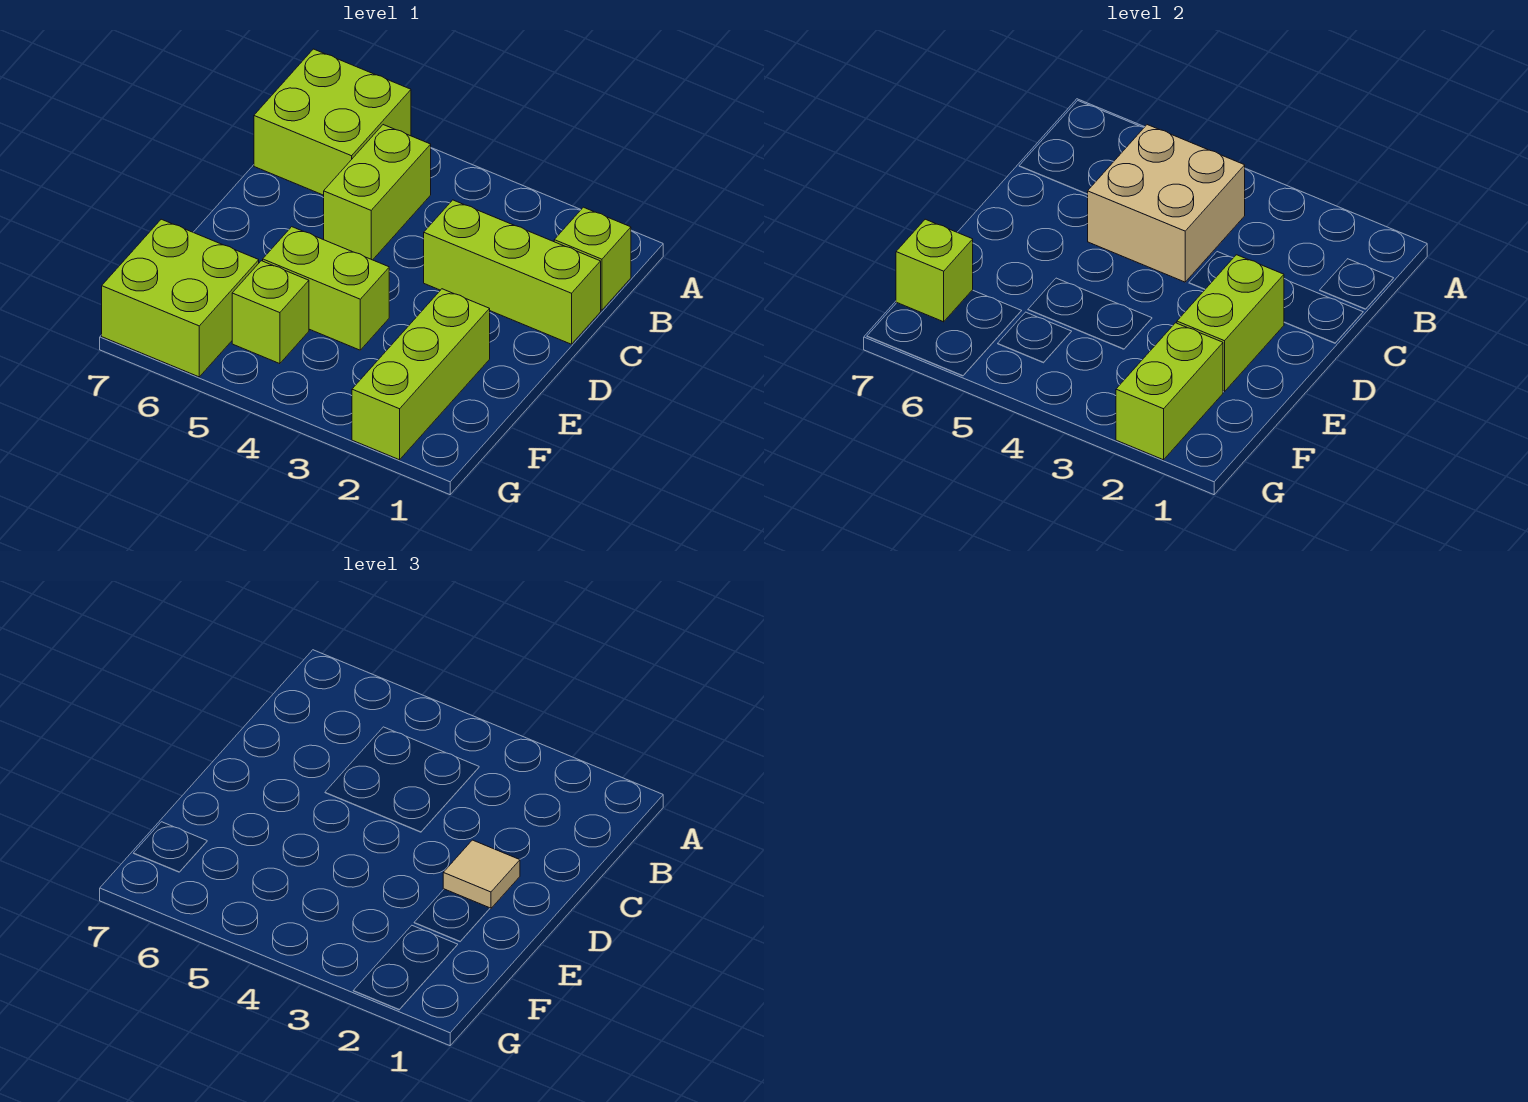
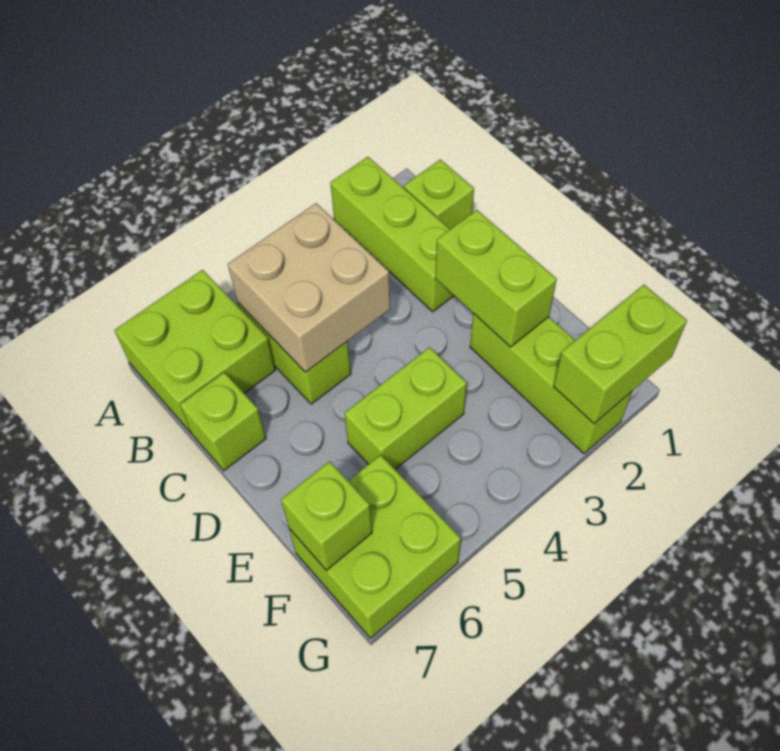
lime brick C1:C3 level 1 -> lime brick A2:C2 level 1
tan tile D2 level 3 -> none
lime brick F2:G2 level 2 -> lime brick G1:G2 level 2
lime brick F5 level 1 -> lime brick C7 level 1

